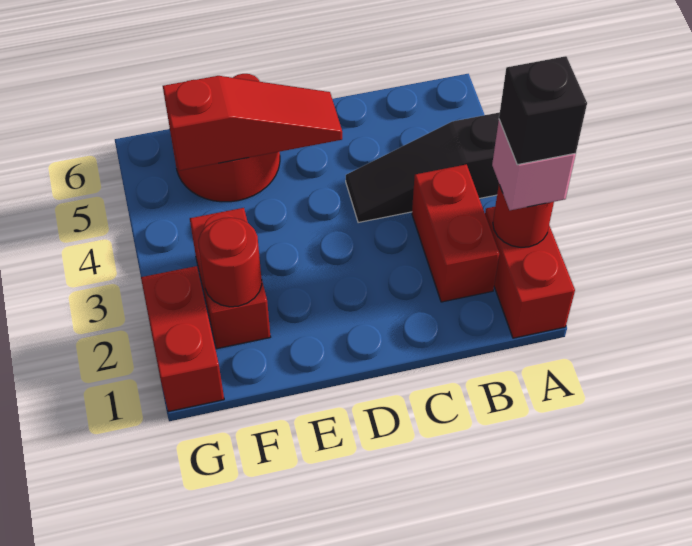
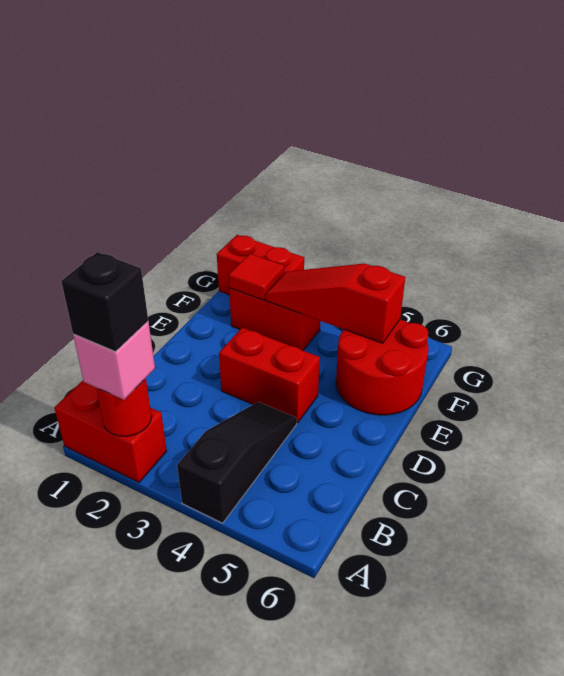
red brick B2:B3 level 1 -> red brick D3:D4 level 1
red slope D5:F5 level 2 top F -> red slope F3:F5 level 2 top 5
red round brick F2 level 2 -> red tile F2 level 2

